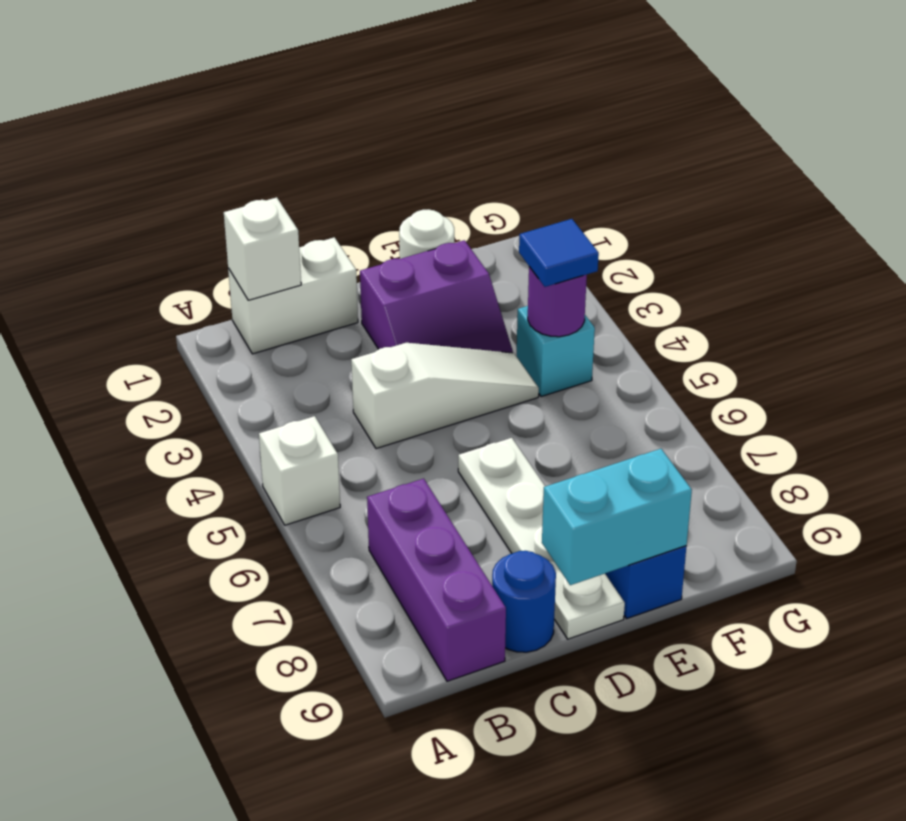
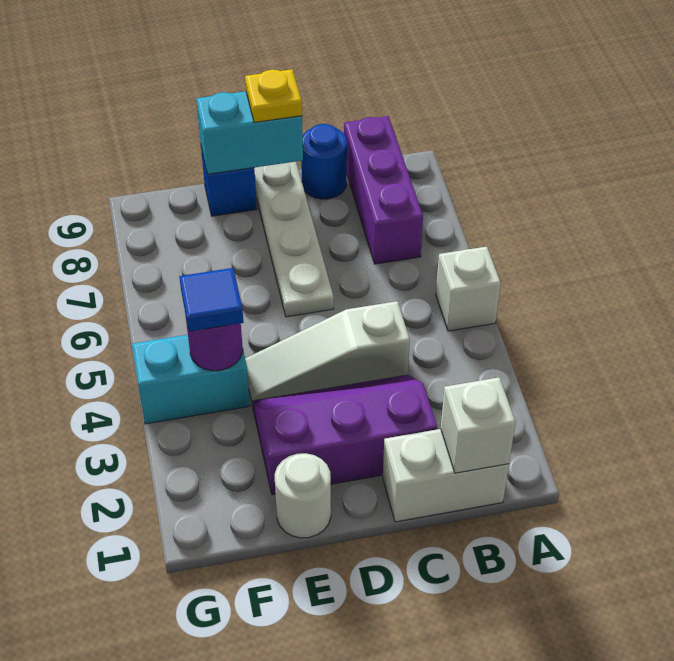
purple slope D2:E3 level 1 top 2 -> purple slope C2:E3 level 1 top 2
none -> yellow plate D9 level 3
cyan brick F4 level 1 -> cyan brick F4:G4 level 1

